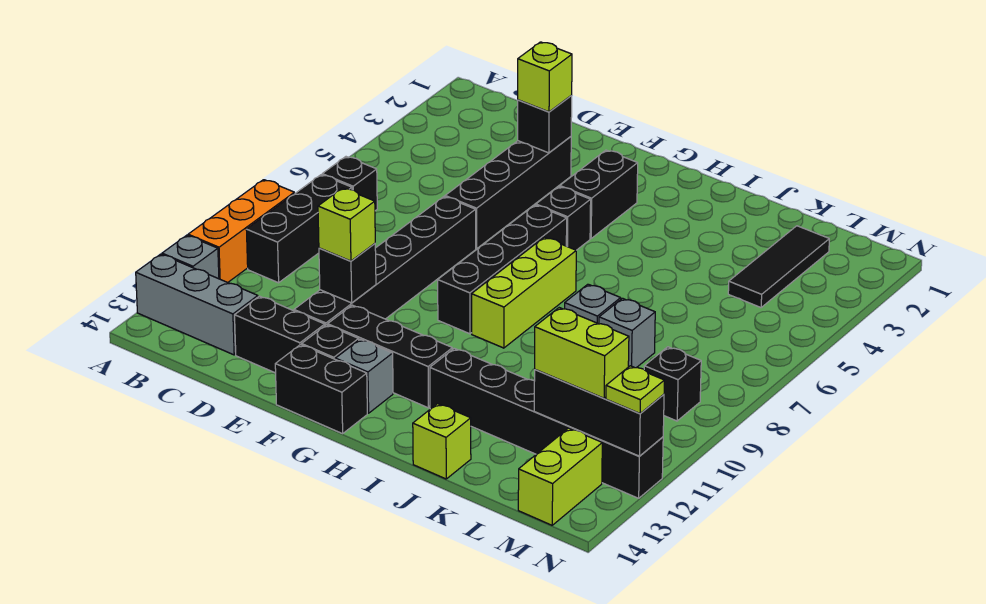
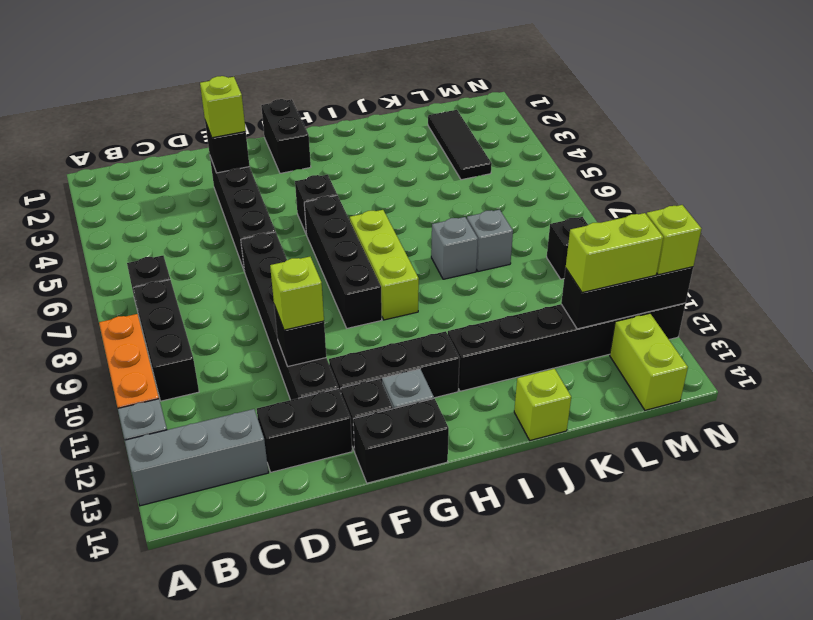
black brick G3:G4 level 1 -> black brick G1:G2 level 1
lime plate N12 level 3 -> lime brick N12 level 3

